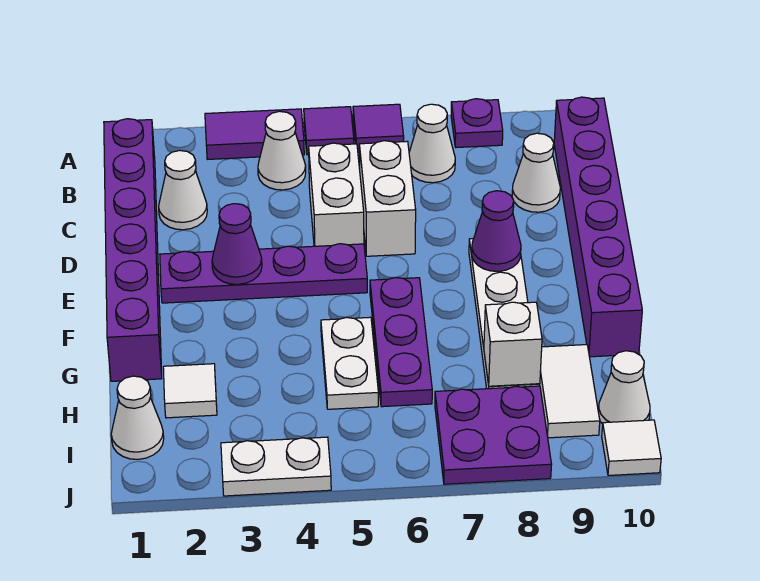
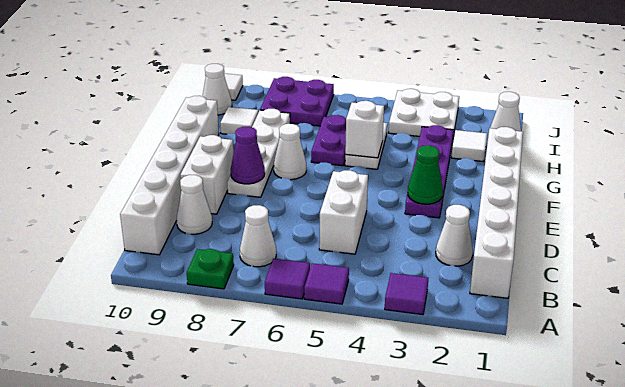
purple tile A3:A4 level 1 -> purple tile A3 level 1
purple plate A8 level 1 -> green plate A8 level 1
purple brick B1:G1 level 1 -> white brick B1:G1 level 1
white cone B4 level 1 -> white cone F7 level 1
purple brick B10:G10 level 1 -> white brick B10:G10 level 1
white brick C6:D6 level 1 -> white brick D9:E9 level 1
purple plate E2:E5 level 1 -> purple plate E3:H3 level 1
purple cone E3 level 2 -> green cone E3 level 2
purple plate F6:H6 level 1 -> purple plate G6:H6 level 1
white brick H8 level 2 -> white brick G5 level 2
white tile H9:I9 level 1 -> white tile H9 level 1
white plate J3:J4 level 1 -> white plate I3:J4 level 1

